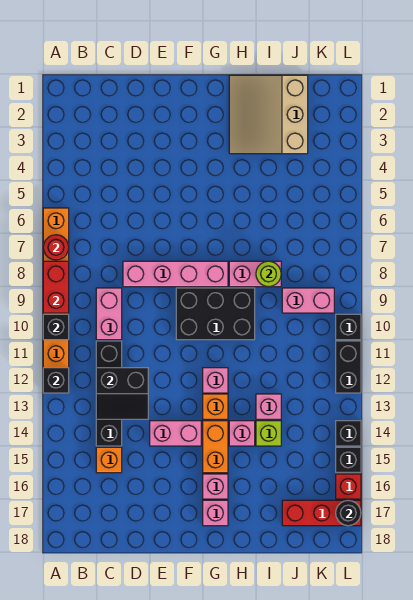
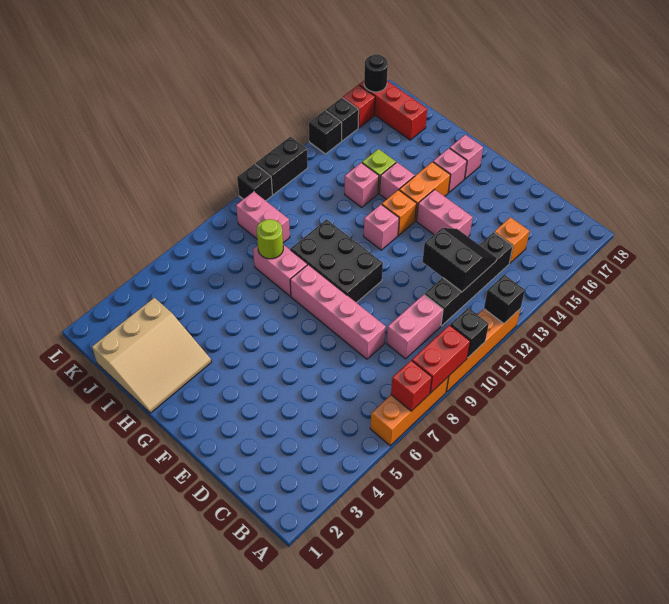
red round brick A7 level 2 -> red brick A7 level 2

